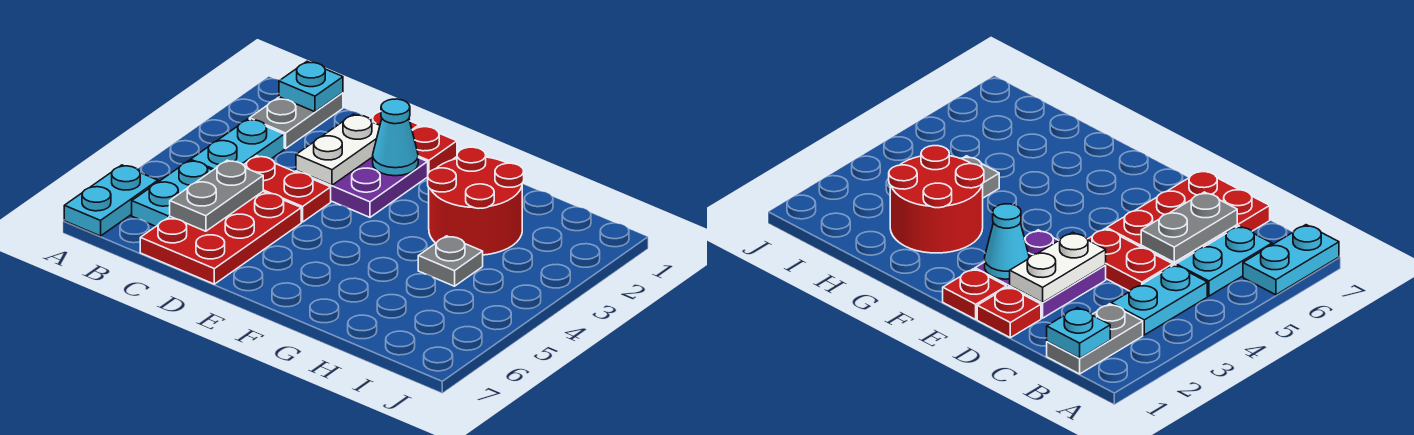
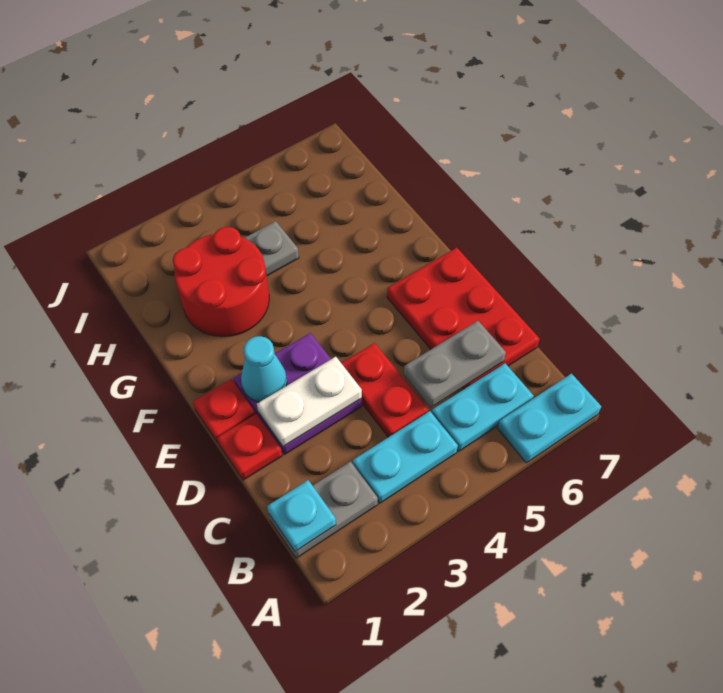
red plate C5:D7 level 1 -> red plate C6:E7 level 1

